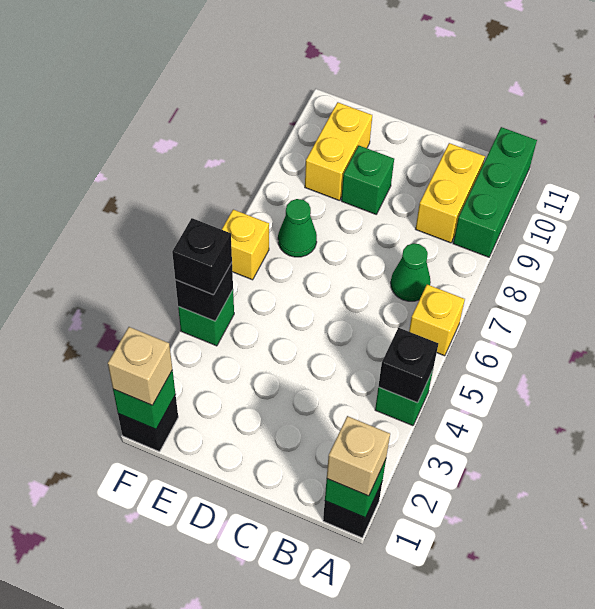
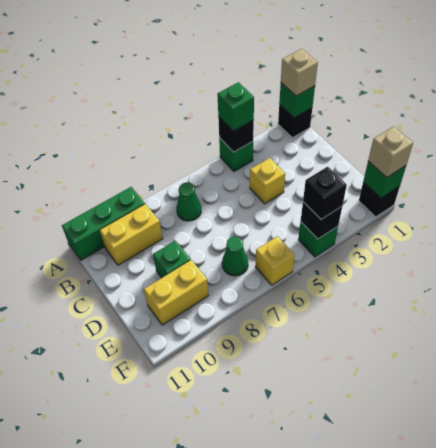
none -> green brick A4 level 3
yellow brick A6 level 1 -> yellow brick C4 level 1

